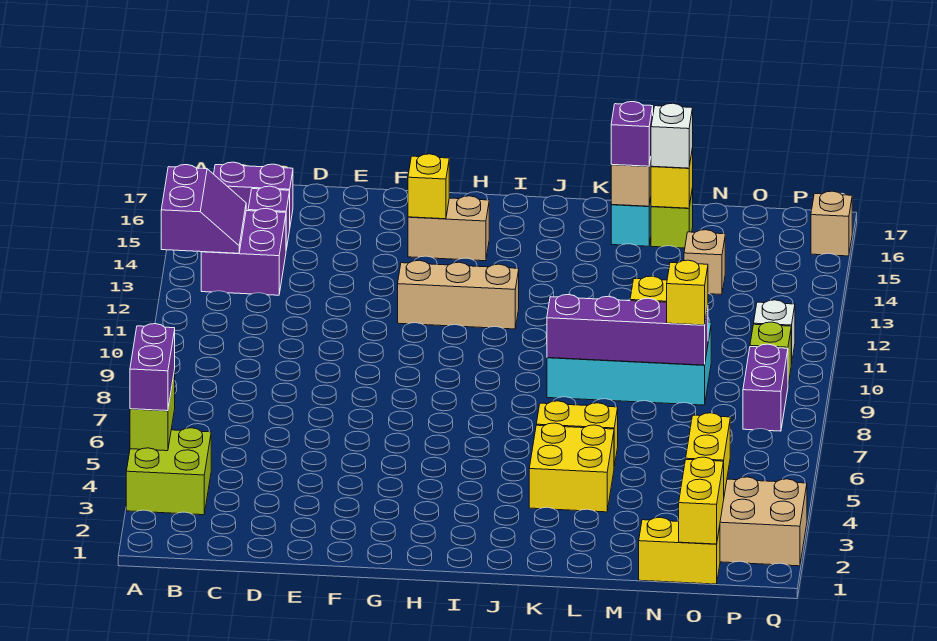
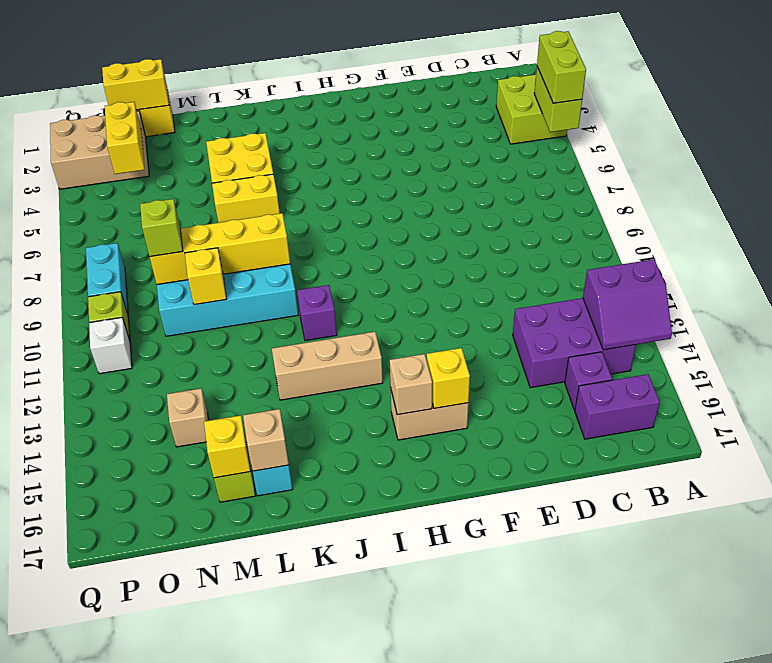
purple brick A4:A5 level 3 -> lime brick A4:A5 level 3
purple slope A13:B14 level 2 top A -> purple slope A13:B14 level 2 top 13
purple brick B13:C14 level 1 -> purple brick B13:D14 level 1
tan brick G12:I12 level 1 -> tan brick I13:K13 level 1
purple brick K9:N9 level 2 -> yellow brick K9:N9 level 2
purple brick L16 level 3 -> purple brick J11 level 1
white brick M16 level 3 -> none
yellow brick N9 level 3 -> lime brick N9 level 3
yellow brick O1:O2 level 2 -> yellow brick N1:O1 level 2
purple brick P8:P9 level 1 -> cyan brick P8:P9 level 1
tan brick Q16 level 1 -> tan brick H15 level 2

